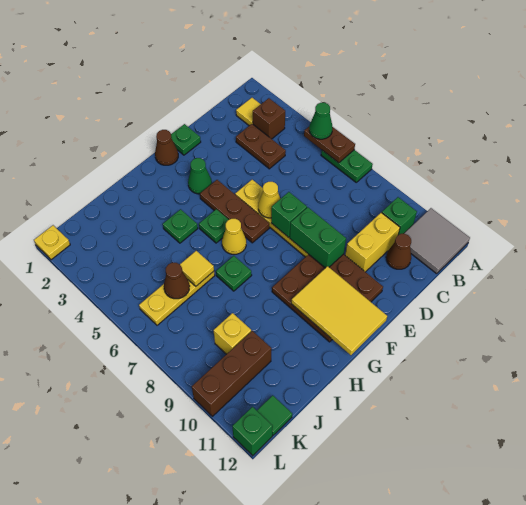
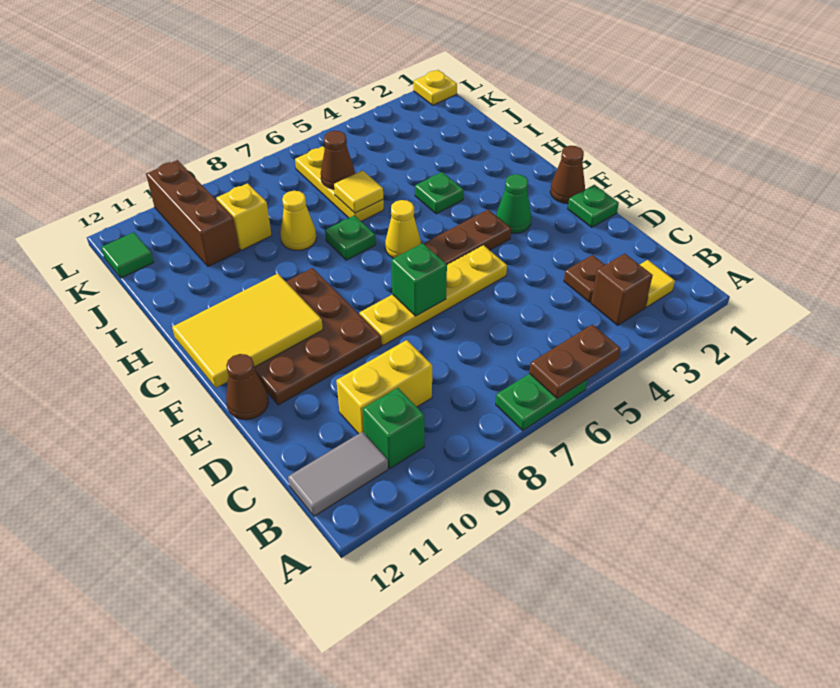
green cone A5 level 3 -> none
grey tile A11:B12 level 1 -> grey tile B11:B12 level 1
brown plate C3:C4 level 1 -> brown plate C3 level 1
yellow brick C10:D10 level 1 -> yellow brick C9:C10 level 1
brown cone C11 level 1 -> brown cone E12 level 1
yellow cone E6 level 2 -> yellow cone I8 level 1
green brick E8:E9 level 2 -> none
green plate G5 level 1 -> none
green brick L12 level 1 -> none

